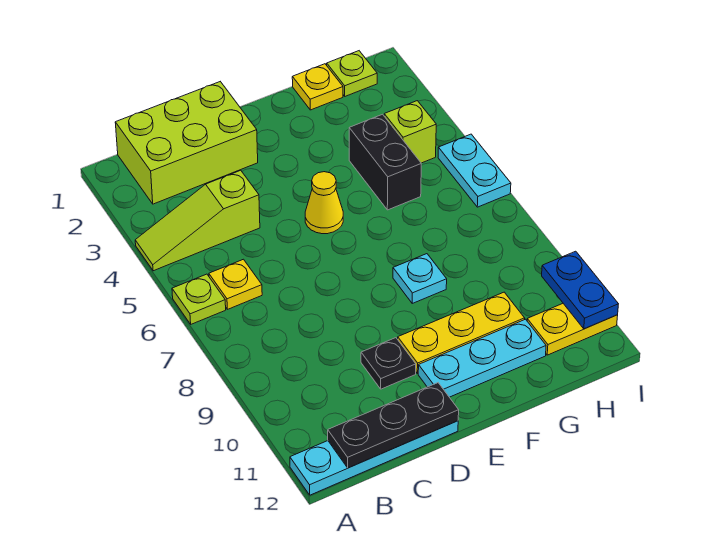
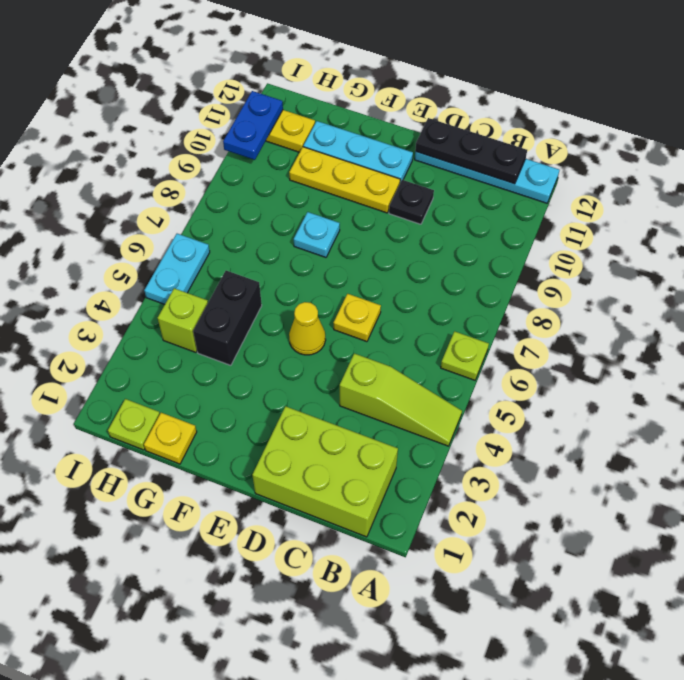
yellow plate B6 level 1 -> yellow plate D6 level 1

